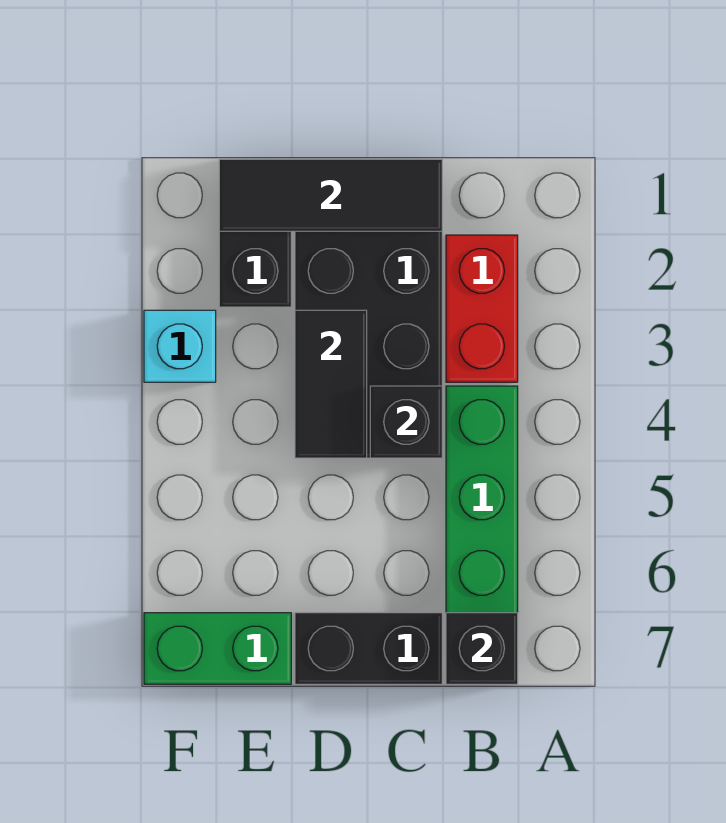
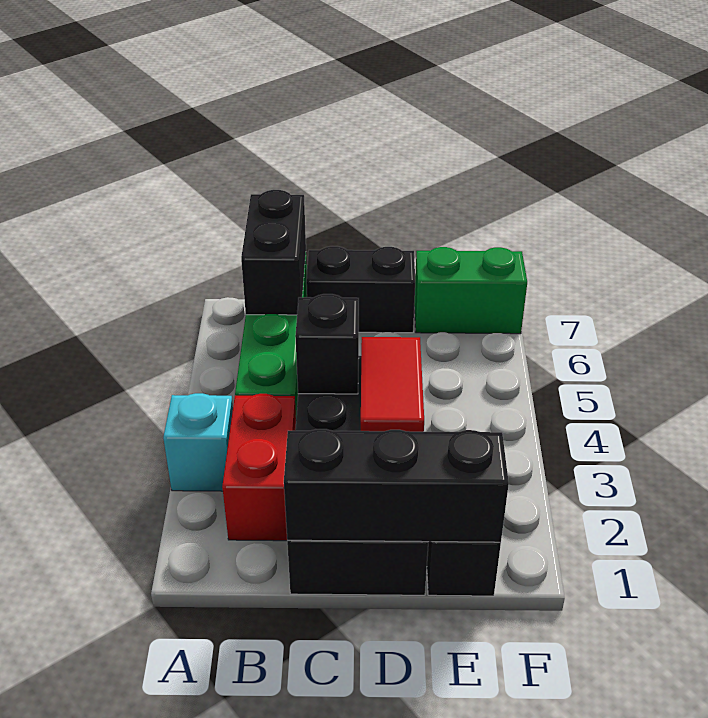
black brick B7 level 2 -> black brick B6:B7 level 2
black tile C1:E1 level 2 -> black brick C1:E1 level 2
black tile D3:D4 level 2 -> red tile D3:D4 level 2
cyan brick F3 level 1 -> cyan brick A3 level 1

